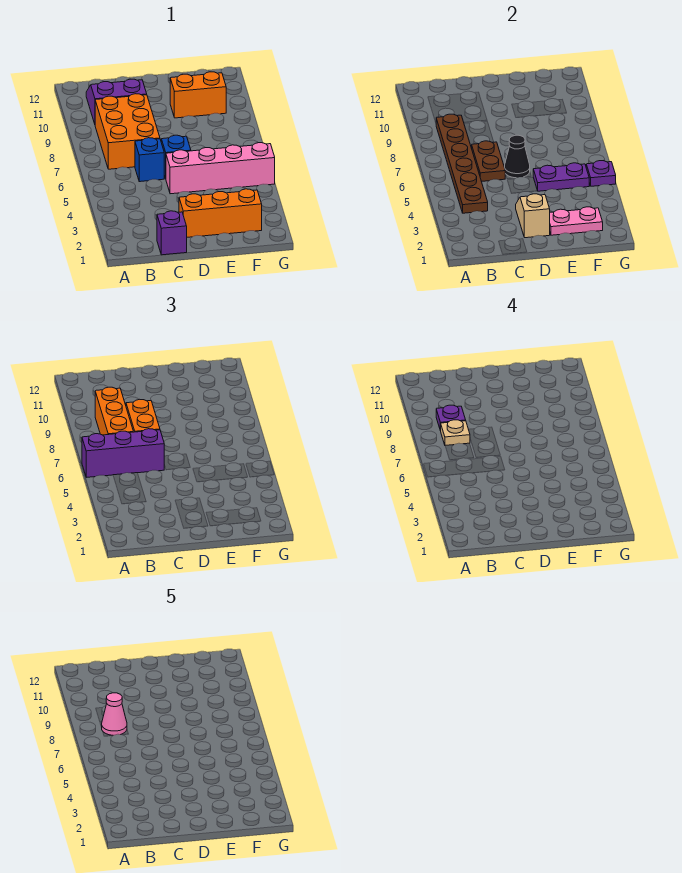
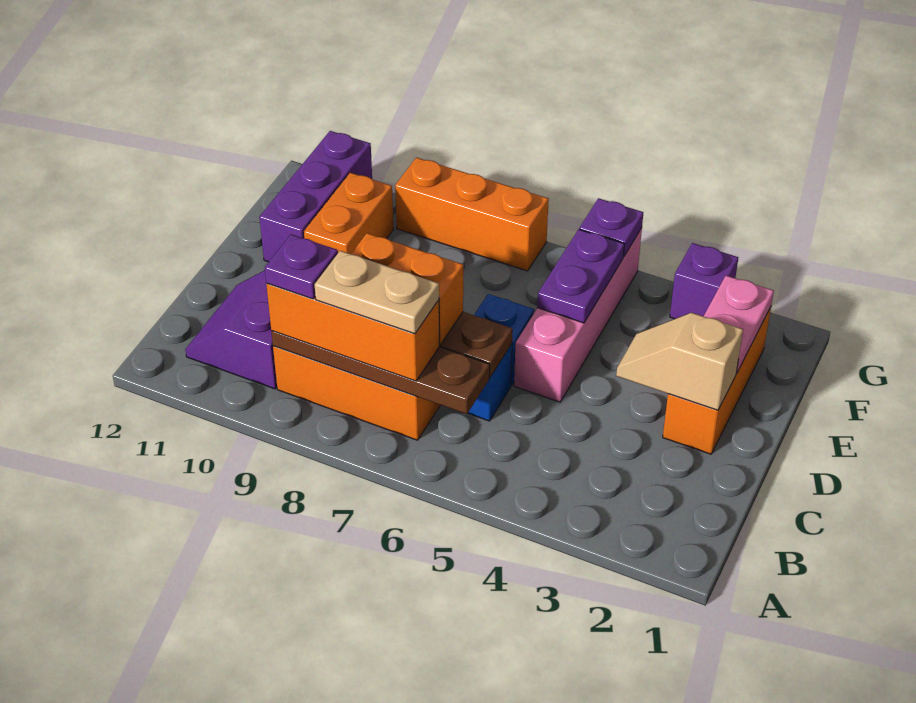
purple brick A6:C6 level 3 -> purple brick E11:G11 level 1
brown plate B4:B9 level 2 -> brown plate B6:B9 level 2
tan plate B8 level 4 -> tan plate B7:B8 level 4
pink cone B8 level 5 -> none
purple brick C1 level 1 -> purple brick G3 level 1
black cone D6 level 2 -> none
none -> orange brick G7:G9 level 1

